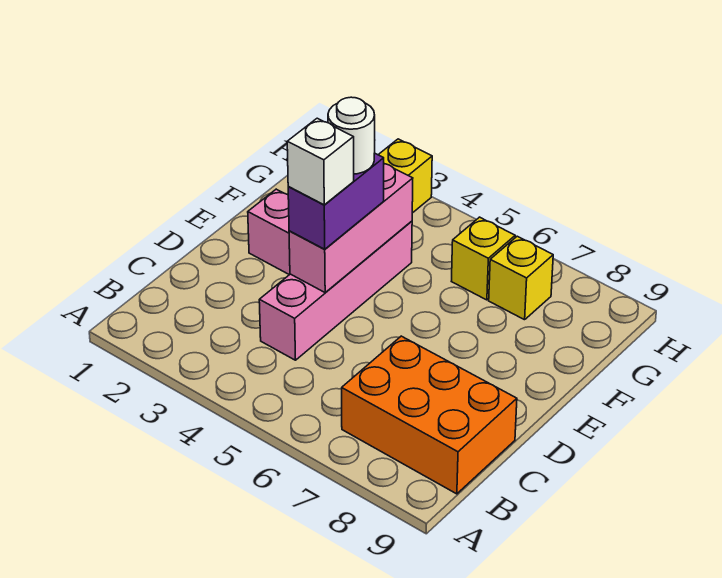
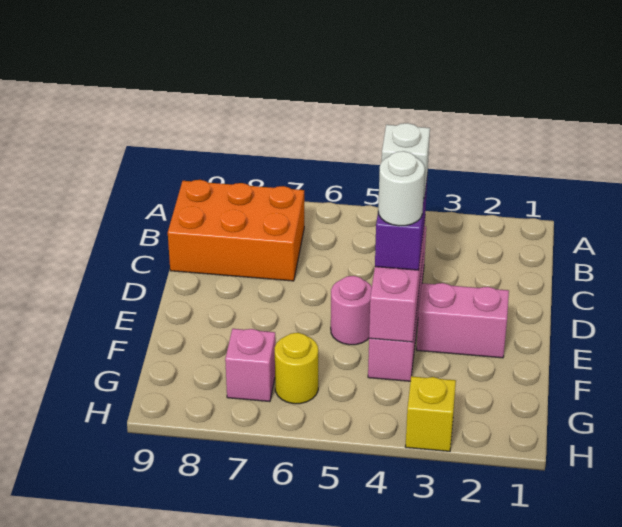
none -> pink round brick E5 level 1
yellow brick G6 level 1 -> yellow round brick G6 level 1
yellow brick G7 level 1 -> pink brick G7 level 1

